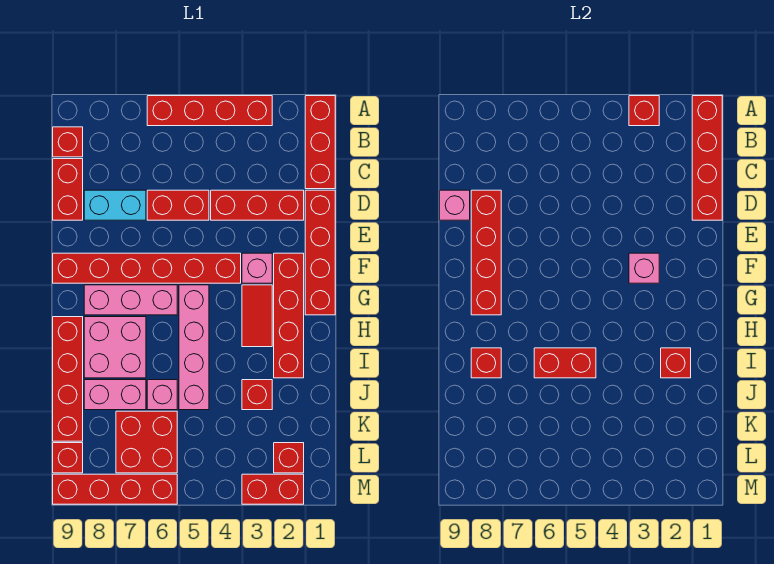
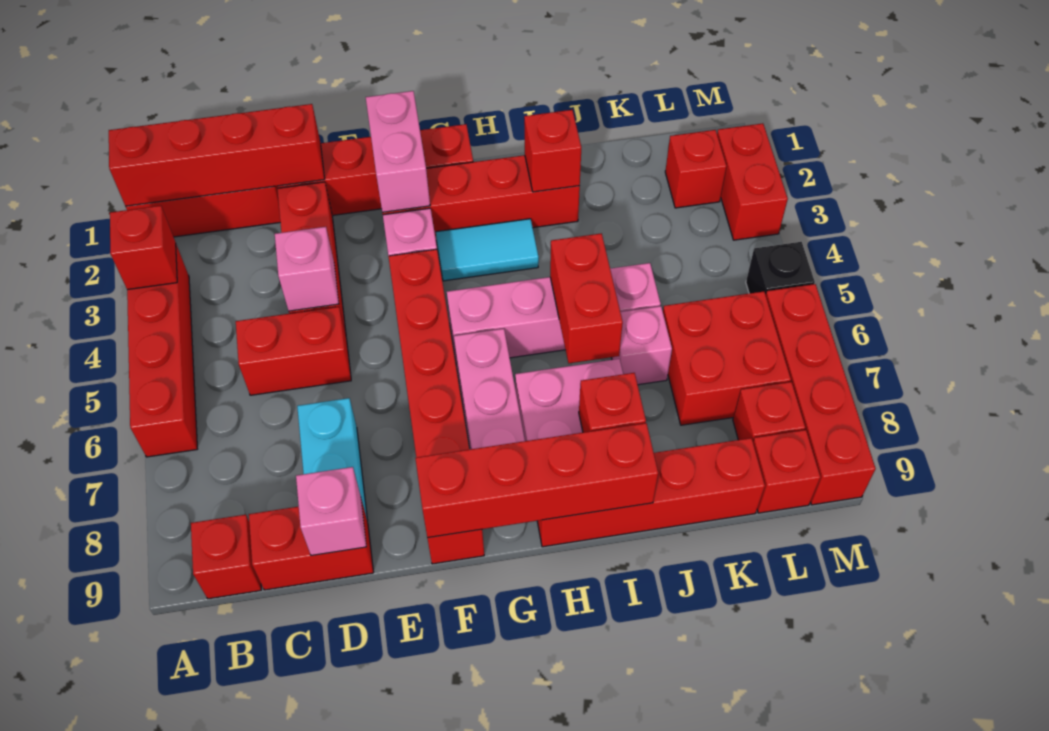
red brick D5:D6 level 1 -> red brick C5:D5 level 1
red brick D8:G8 level 2 -> red brick F9:I9 level 2
pink brick F3 level 2 -> pink brick D4 level 2
red tile G3:H3 level 1 -> cyan tile G3:H3 level 1
red brick J3 level 1 -> red brick L8 level 1
pink brick J7:J8 level 1 -> pink brick F1:F2 level 2
none -> black brick M5 level 1

